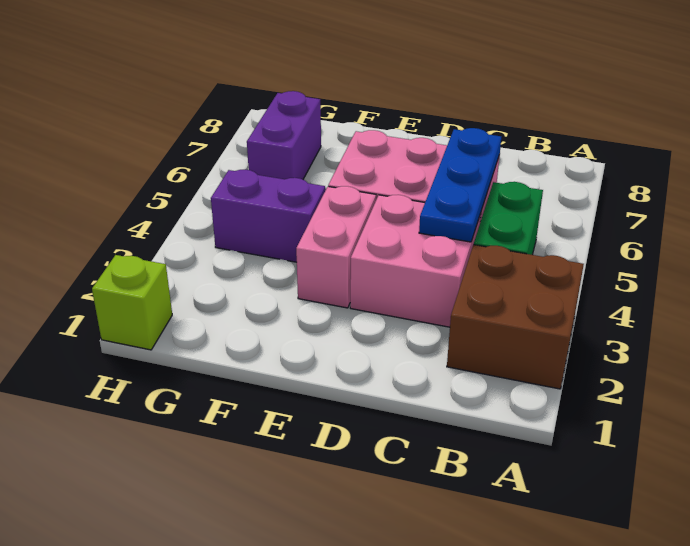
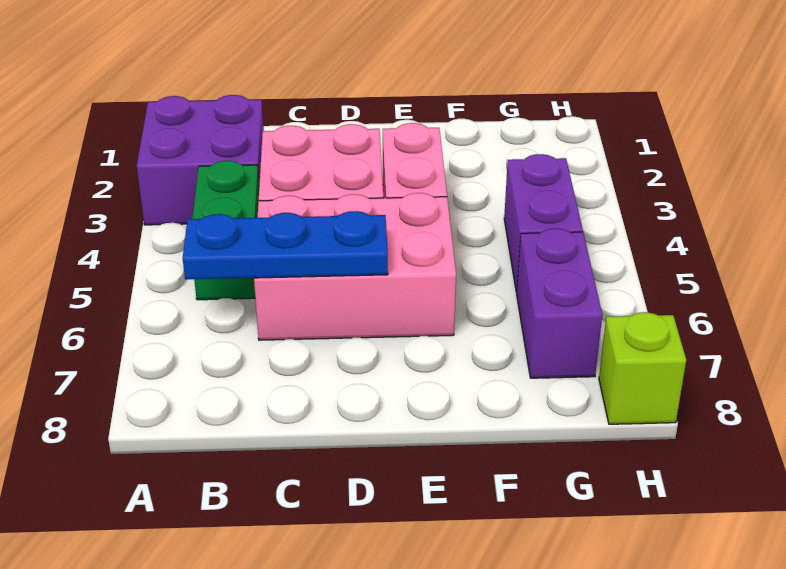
brown brick A2:B3 level 1 -> purple brick A2:B3 level 1
blue plate C4:C6 level 2 -> blue plate B6:D6 level 2
purple brick F4:G4 level 1 -> purple brick G4:G5 level 1
lime brick H1 level 1 -> lime brick H8 level 1

